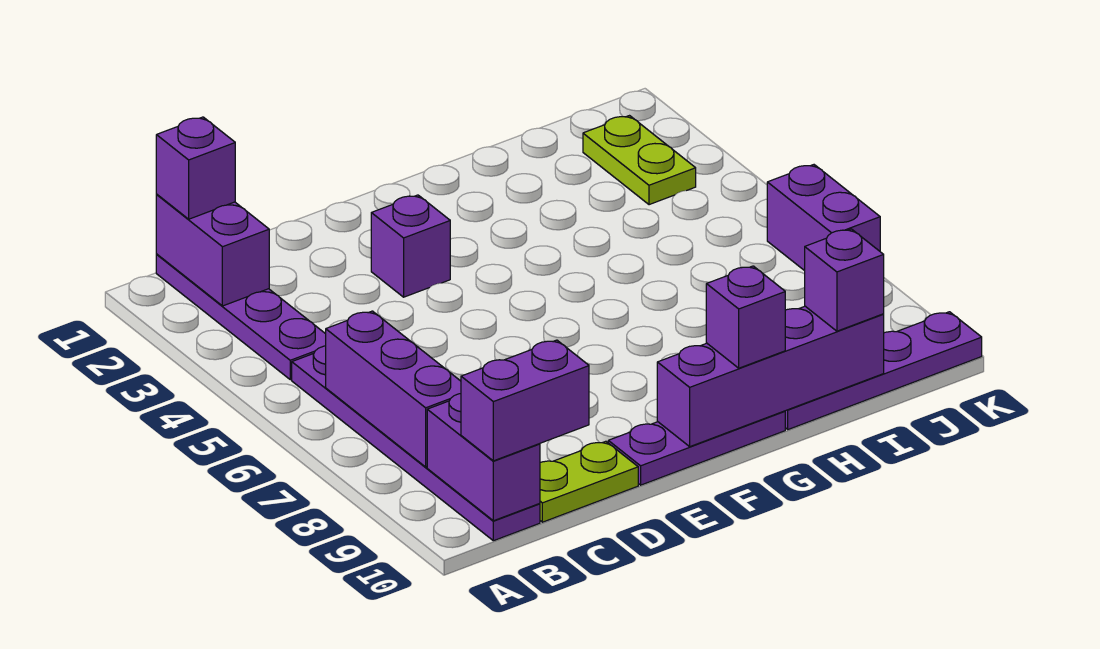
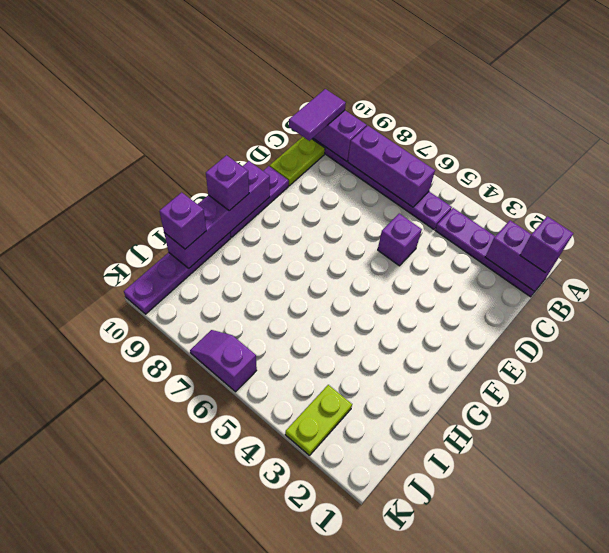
purple brick B10:C10 level 3 -> purple tile B10:C10 level 3
purple brick E3 level 1 -> purple brick D5 level 1
lime plate J2:J3 level 1 -> lime plate J3:K3 level 1
purple brick K6:K7 level 1 -> purple slope K6:K7 level 1 top 6

